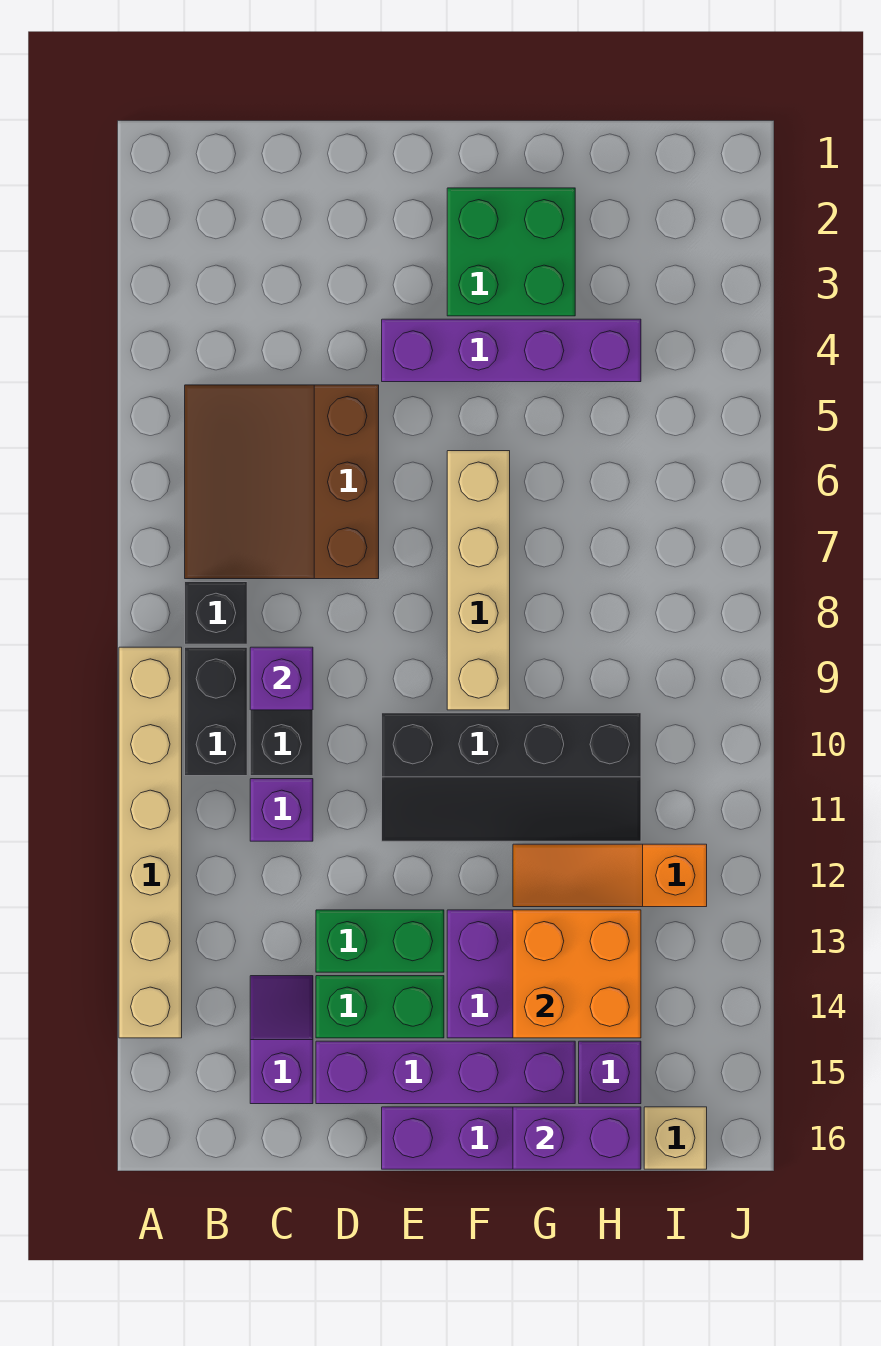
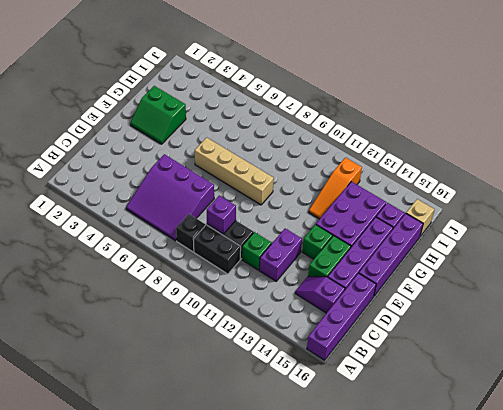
tan brick A9:A14 level 1 -> none
brown slope B5:D7 level 1 top D -> purple slope B5:D7 level 1 top D
purple brick C11 level 1 -> green brick C11 level 1
green brick D13:E13 level 1 -> green brick E13 level 1
purple brick E4:H4 level 1 -> purple brick A16:D16 level 1
black slope E10:H11 level 1 top 10 -> none
green brick F2:G3 level 1 -> green slope F2:G3 level 1 top G
orange brick G13:H14 level 2 -> none
purple brick G16:H16 level 2 -> purple brick C12:D12 level 1

